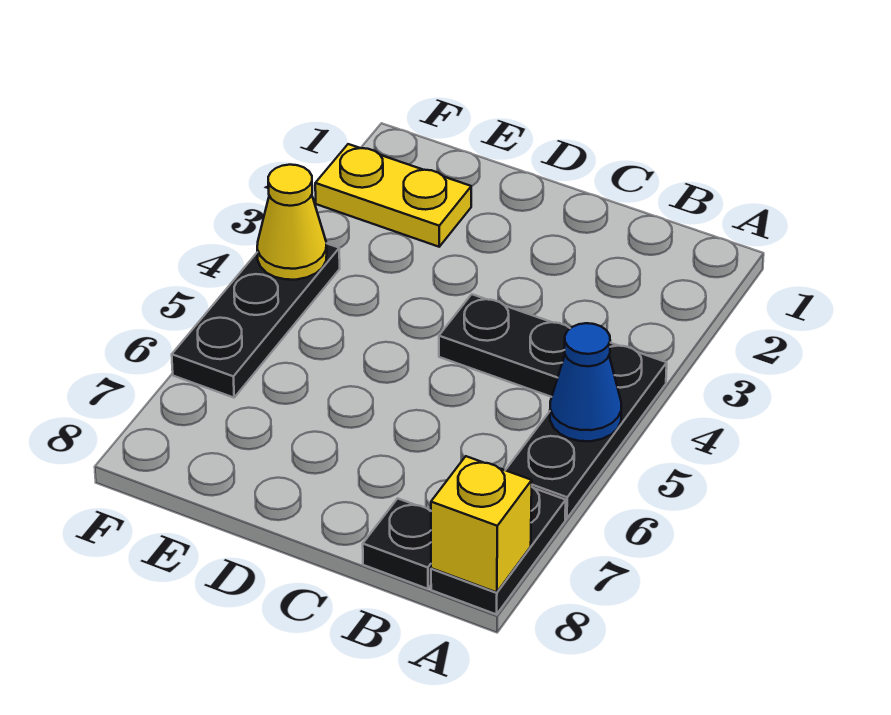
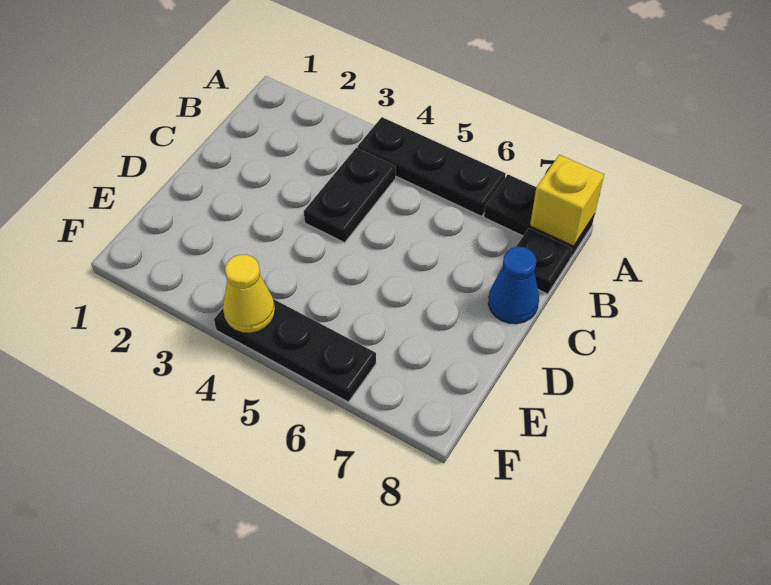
blue cone A5 level 2 -> blue cone C8 level 1
yellow plate E2:F2 level 1 -> none

